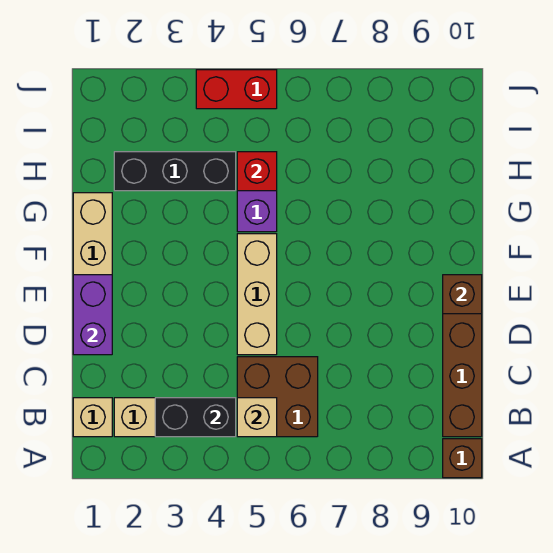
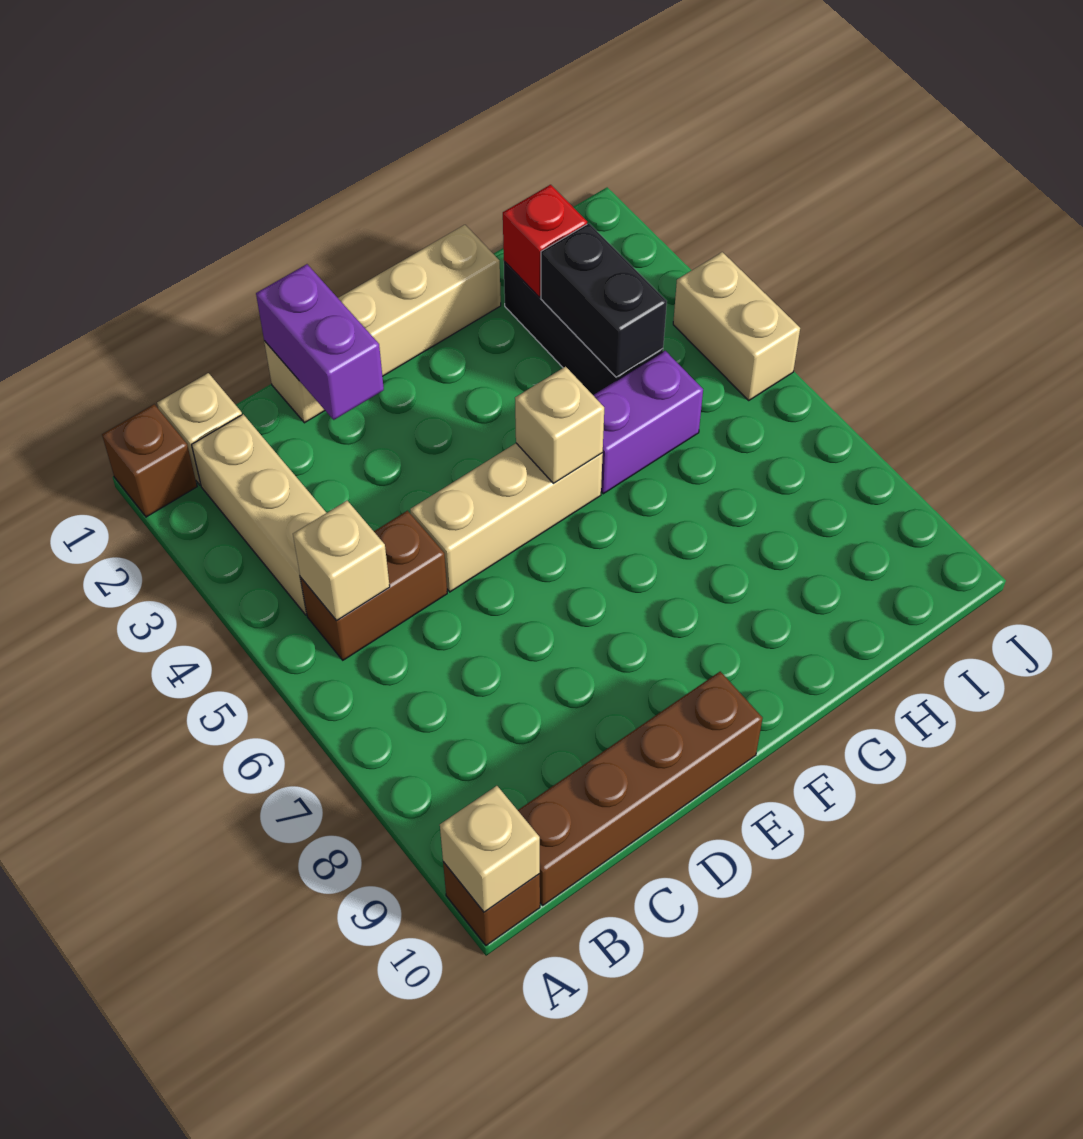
none -> tan brick A10 level 2
black brick B3:B4 level 2 -> black brick H3:H4 level 2
brown brick B5:C6 level 1 -> brown brick B5:C5 level 1
purple brick D1:E1 level 2 -> purple brick D1:D2 level 2
brown brick E10 level 2 -> brown brick A1 level 1
none -> tan brick F5 level 2
red brick H5 level 2 -> red brick H2 level 2
red brick J4:J5 level 1 -> tan brick J4:J5 level 1

